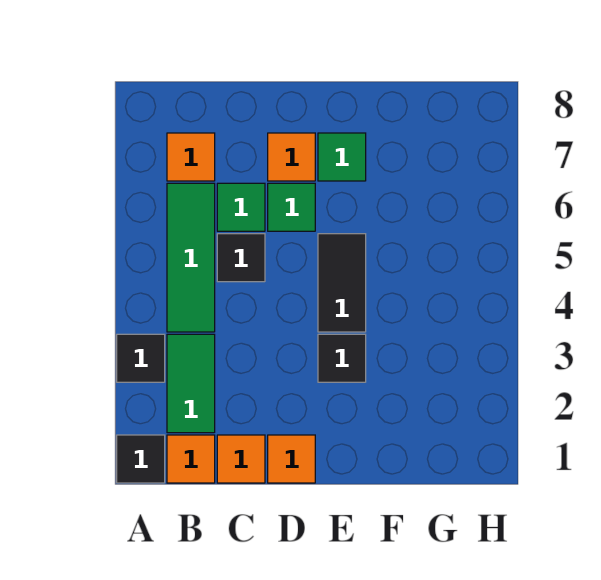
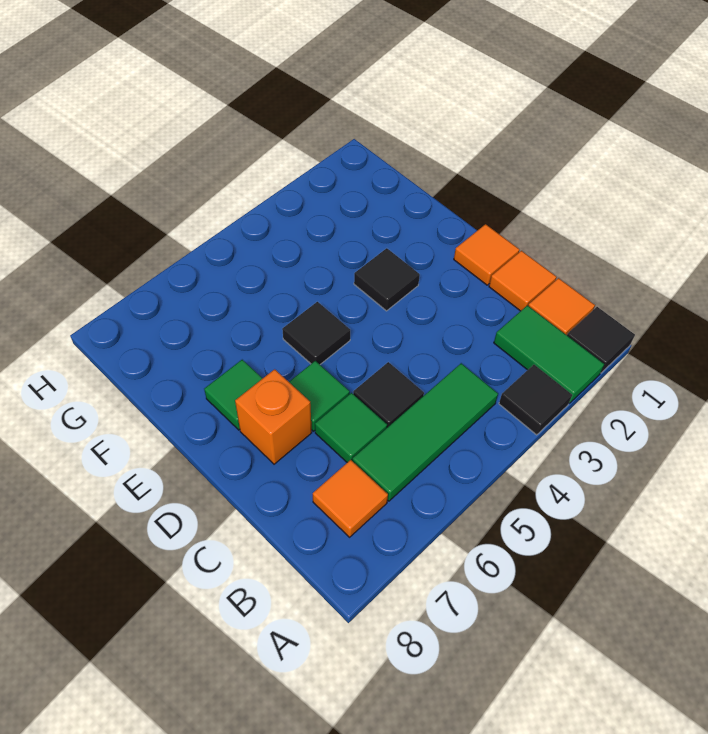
green tile B2:B3 level 1 -> green tile A2:B2 level 1
orange tile D7 level 1 -> orange brick D7 level 1
black tile E4:E5 level 1 -> black tile E5 level 1

